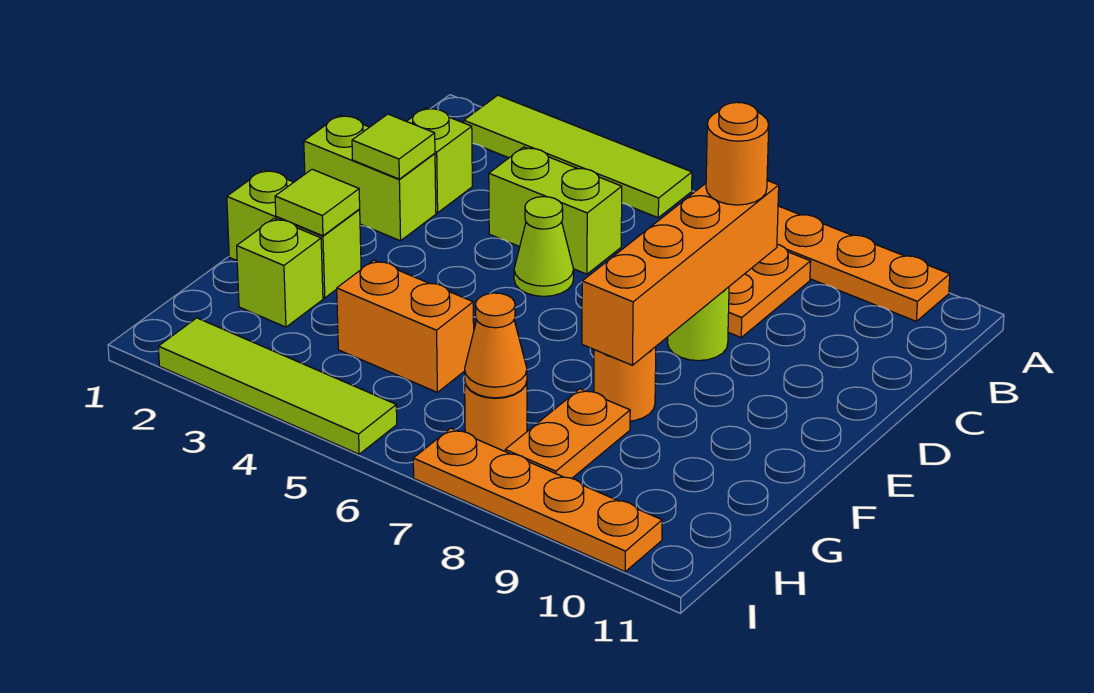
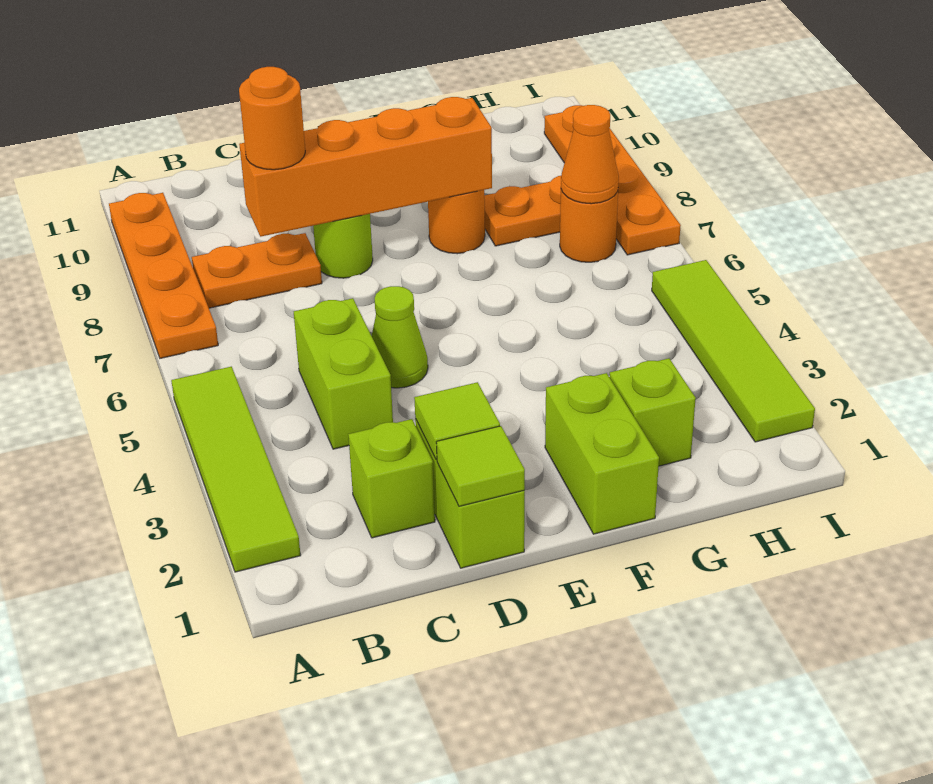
lime tile F2 level 2 -> lime tile D1 level 2
orange brick G4:G5 level 1 -> none

